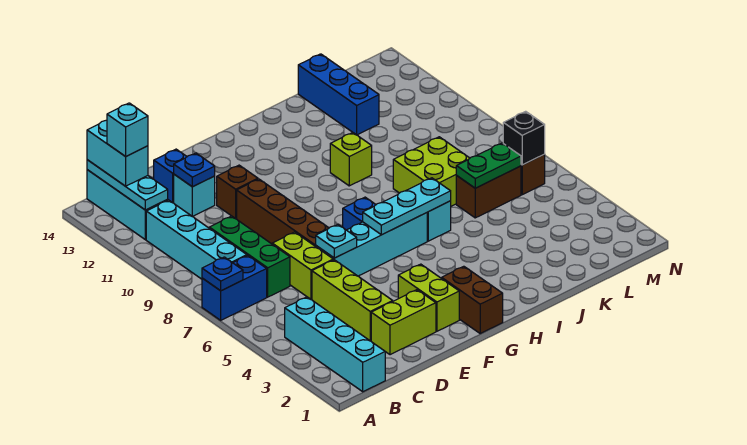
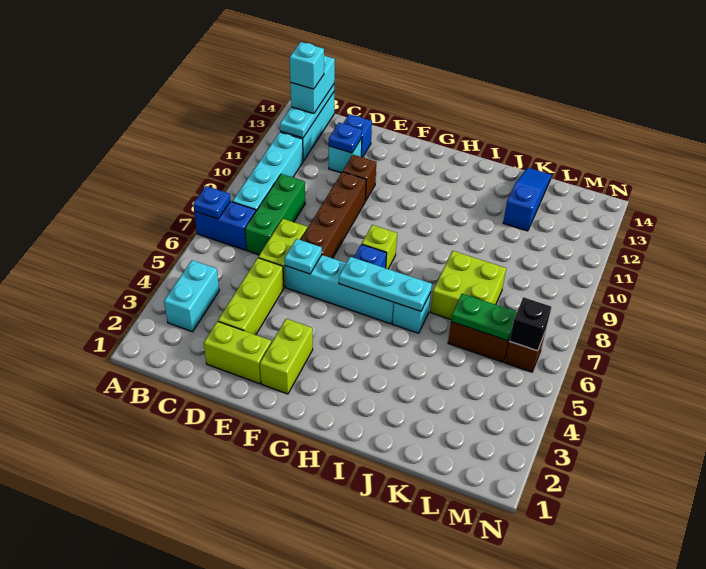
cyan brick B1:B4 level 1 -> cyan brick B3:B4 level 1
brown brick G1:G2 level 1 -> none
lime brick I10 level 1 -> lime brick G8 level 1
blue brick K12:K14 level 1 -> blue slope K12:K14 level 1 top 12

